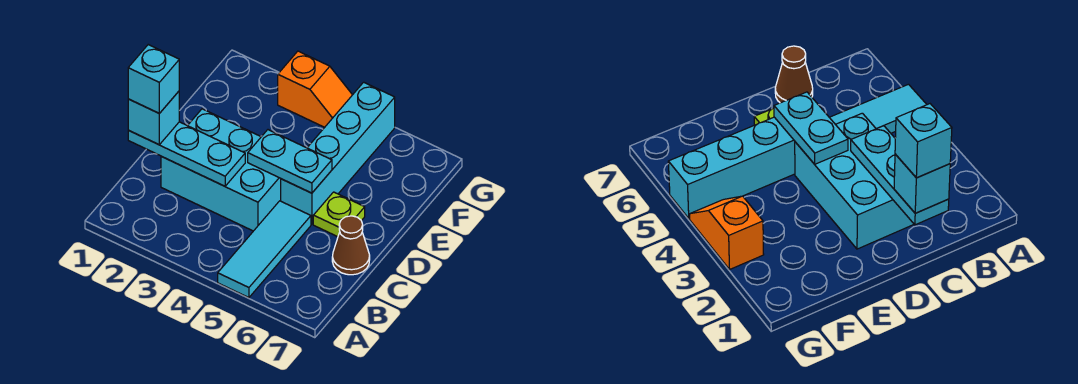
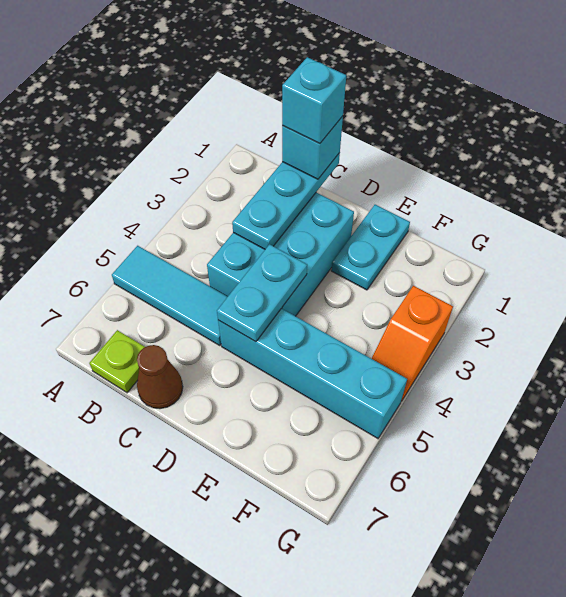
lime plate D6 level 1 -> lime plate B7 level 1
none -> cyan plate E1:E2 level 1

